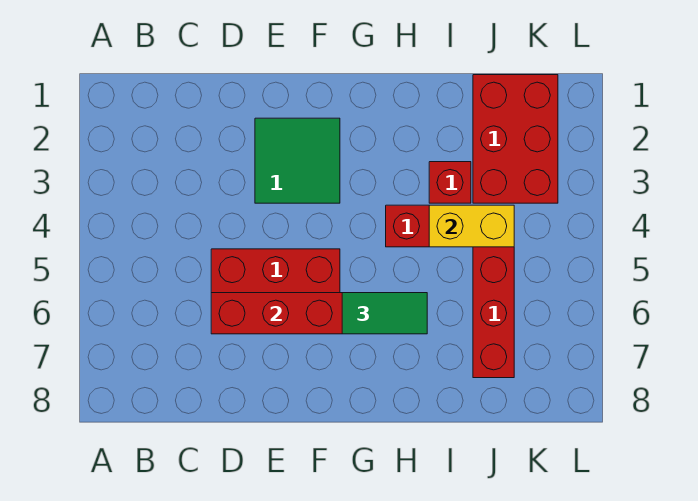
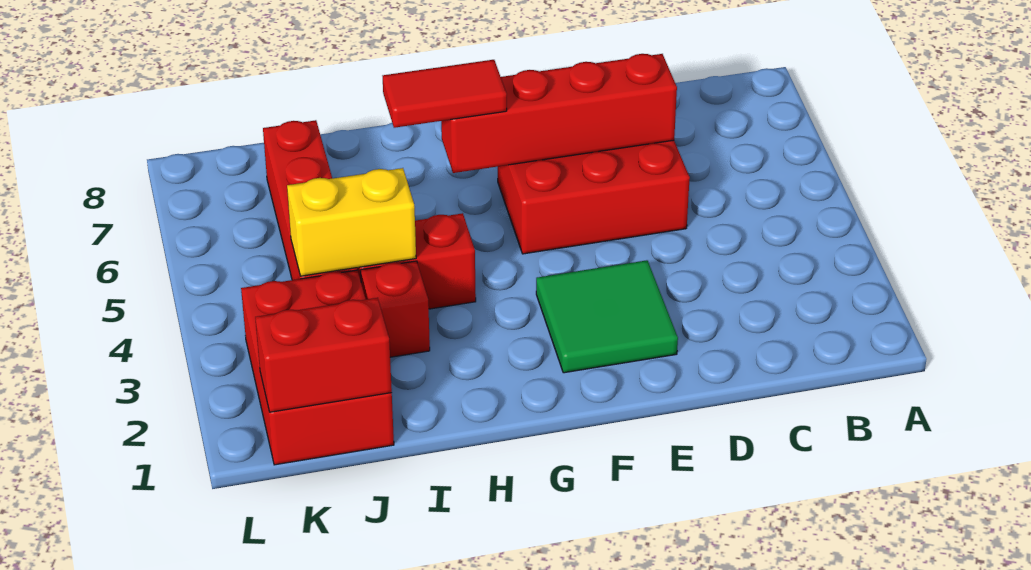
green tile G6:H6 level 3 -> red tile G6:H6 level 3
none -> red brick J1:K1 level 2

